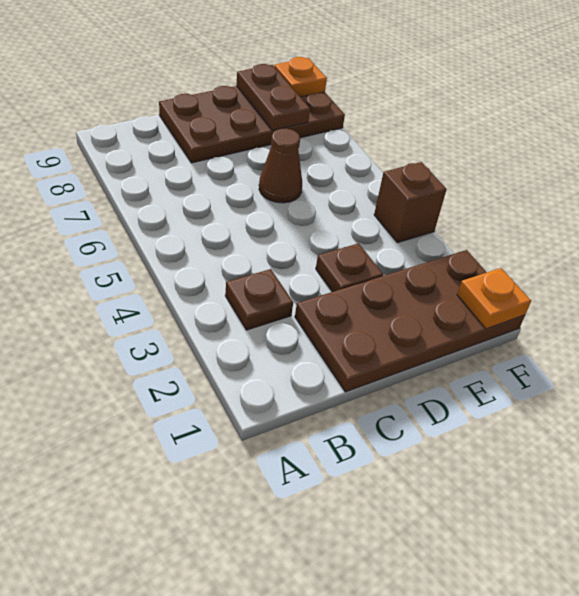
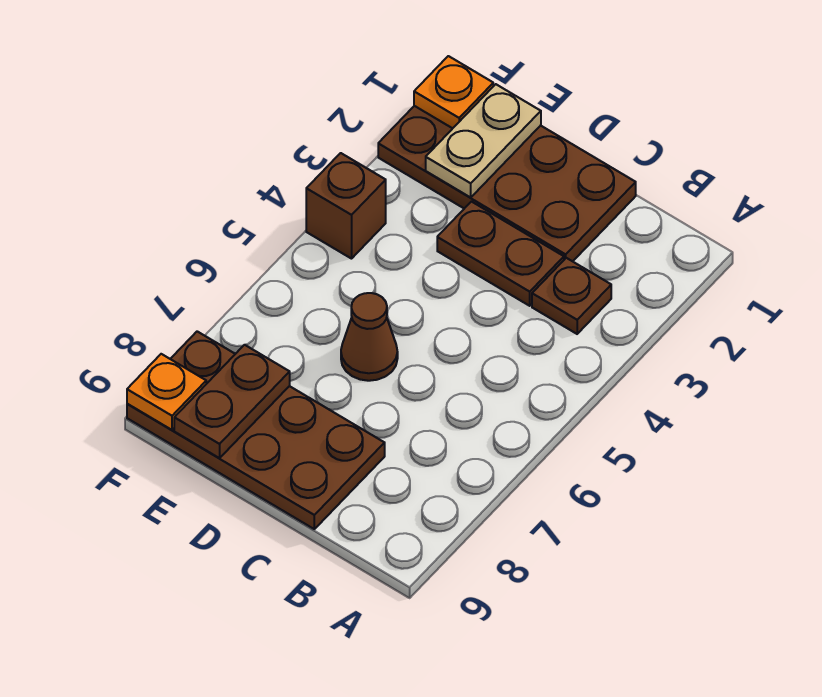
brown plate D3 level 1 -> brown plate C3:D3 level 1
none -> tan plate E1:E2 level 2

